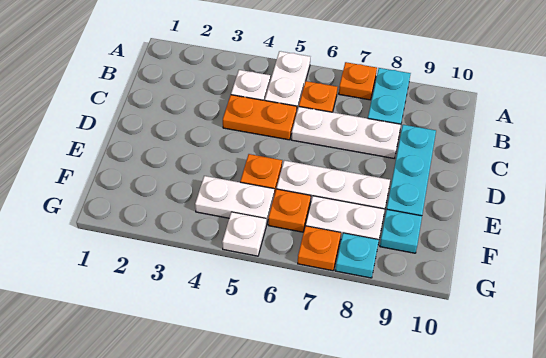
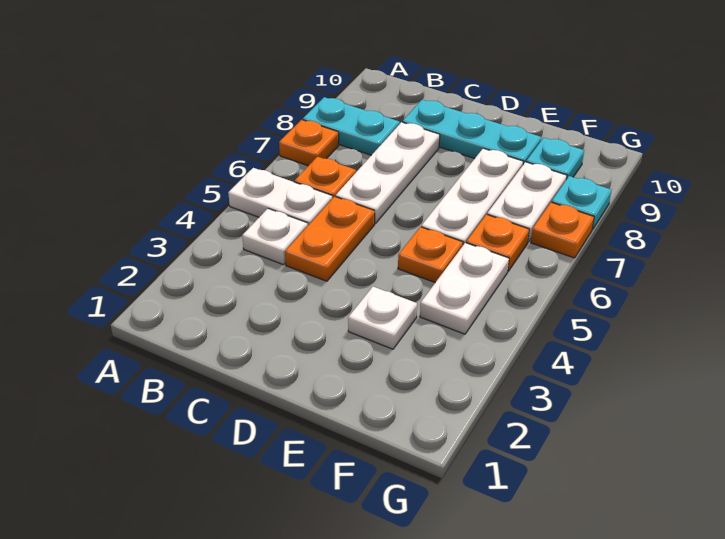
white plate G5 level 1 -> white plate E3 level 1

